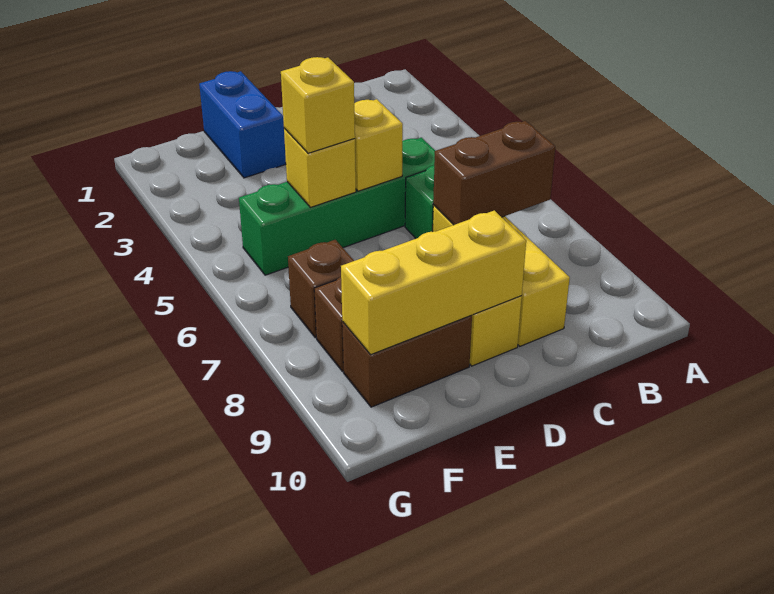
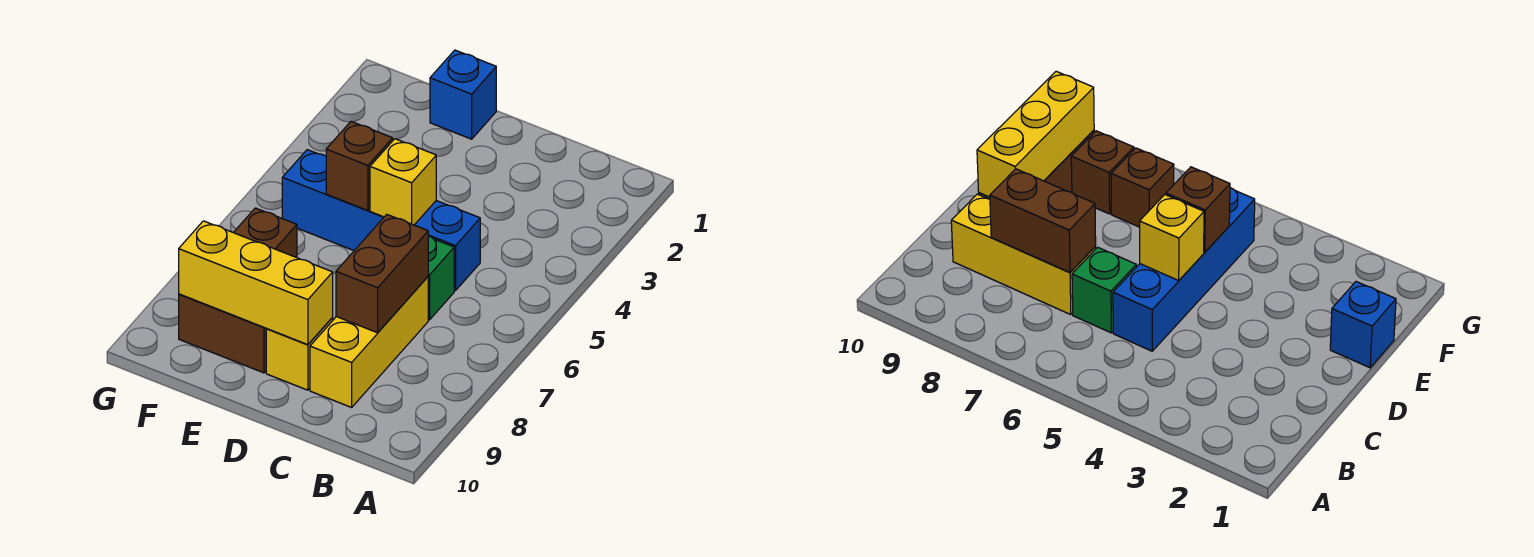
brown brick B7:C7 level 2 -> brown brick C7:C8 level 2
green brick C5:F5 level 1 -> blue brick C5:F5 level 1
blue brick E1:E2 level 1 -> blue brick E1 level 1
yellow brick E5 level 2 -> brown brick E5 level 2
yellow brick E5 level 3 -> none

